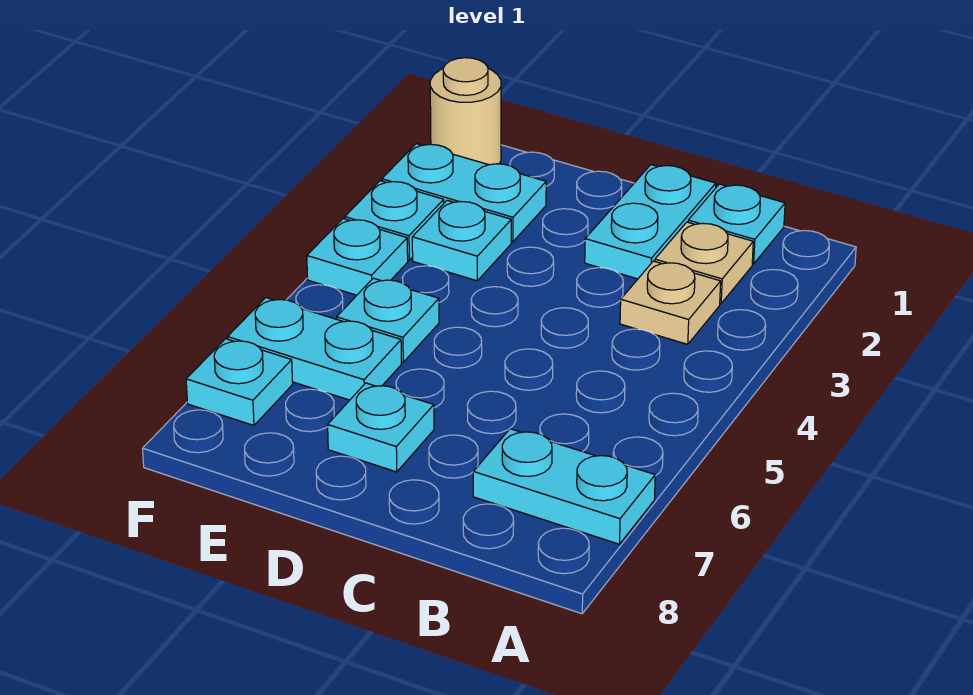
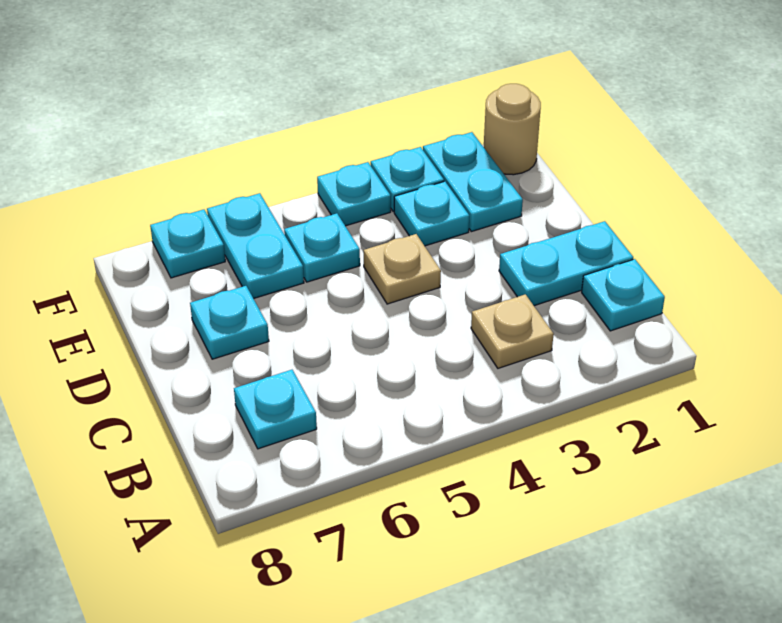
cyan plate A7:B7 level 1 -> cyan plate B7 level 1
tan plate B2 level 1 -> tan plate D4 level 1

